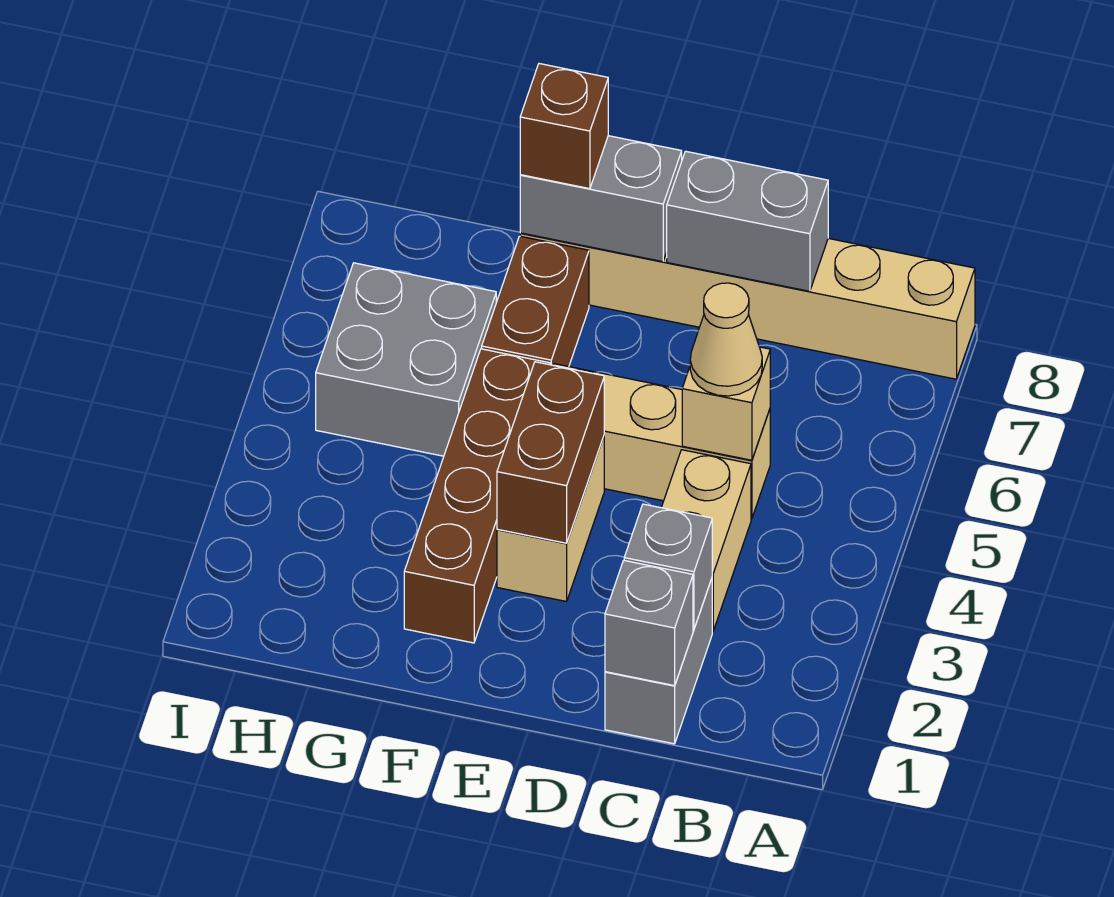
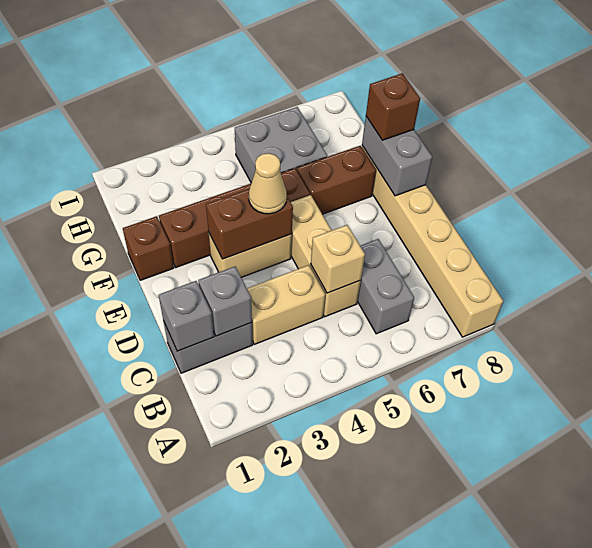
tan cone C5 level 3 -> tan cone E4 level 3
grey brick C8:D8 level 2 -> grey brick B6:C6 level 1
none -> brown brick F1 level 1

